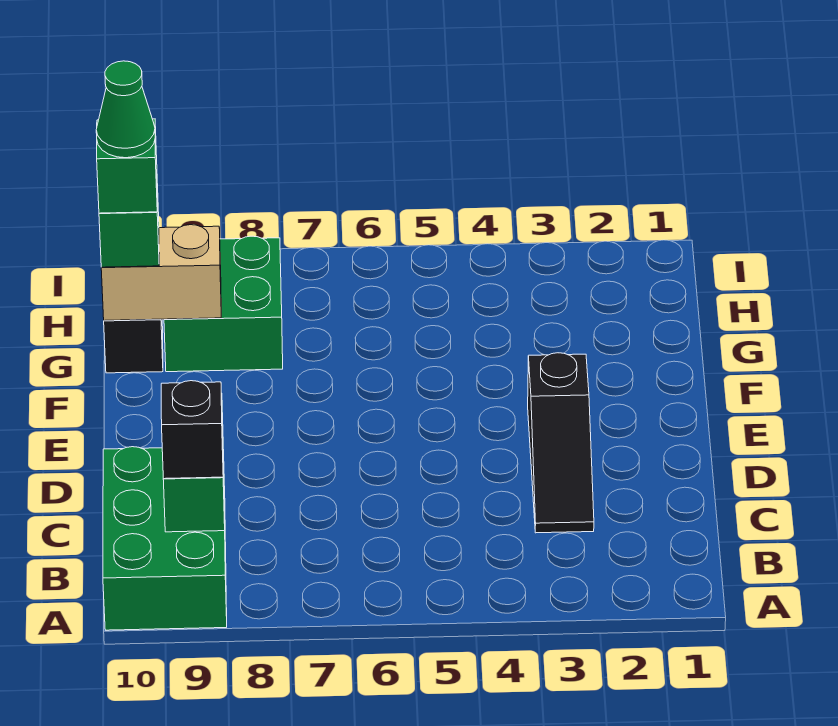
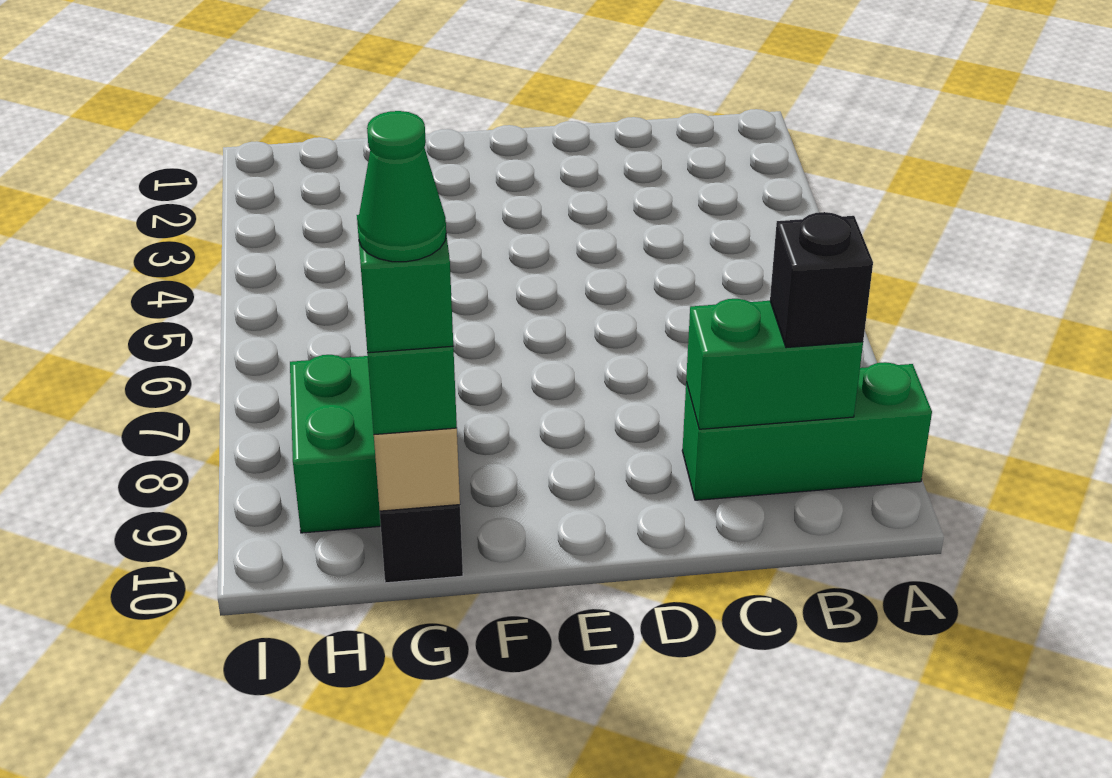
green brick A9:C10 level 1 -> green brick A9:C9 level 1
black slope C3:E3 level 1 top E -> none

